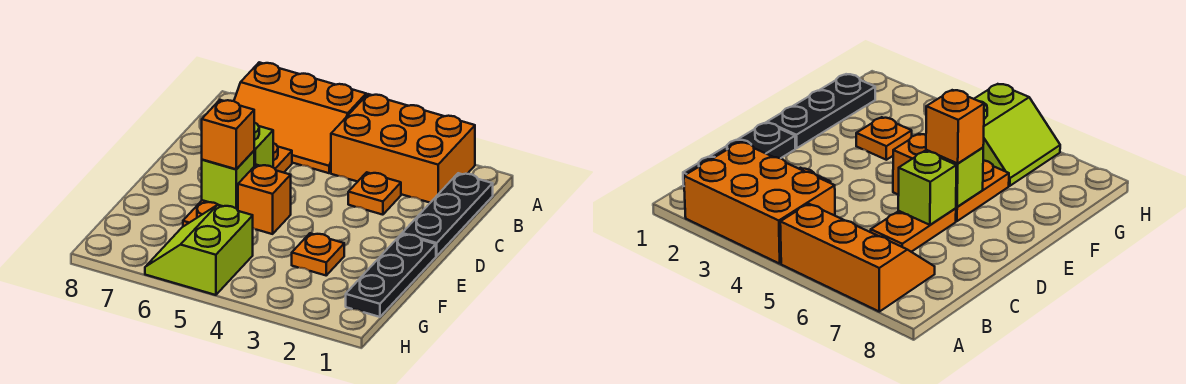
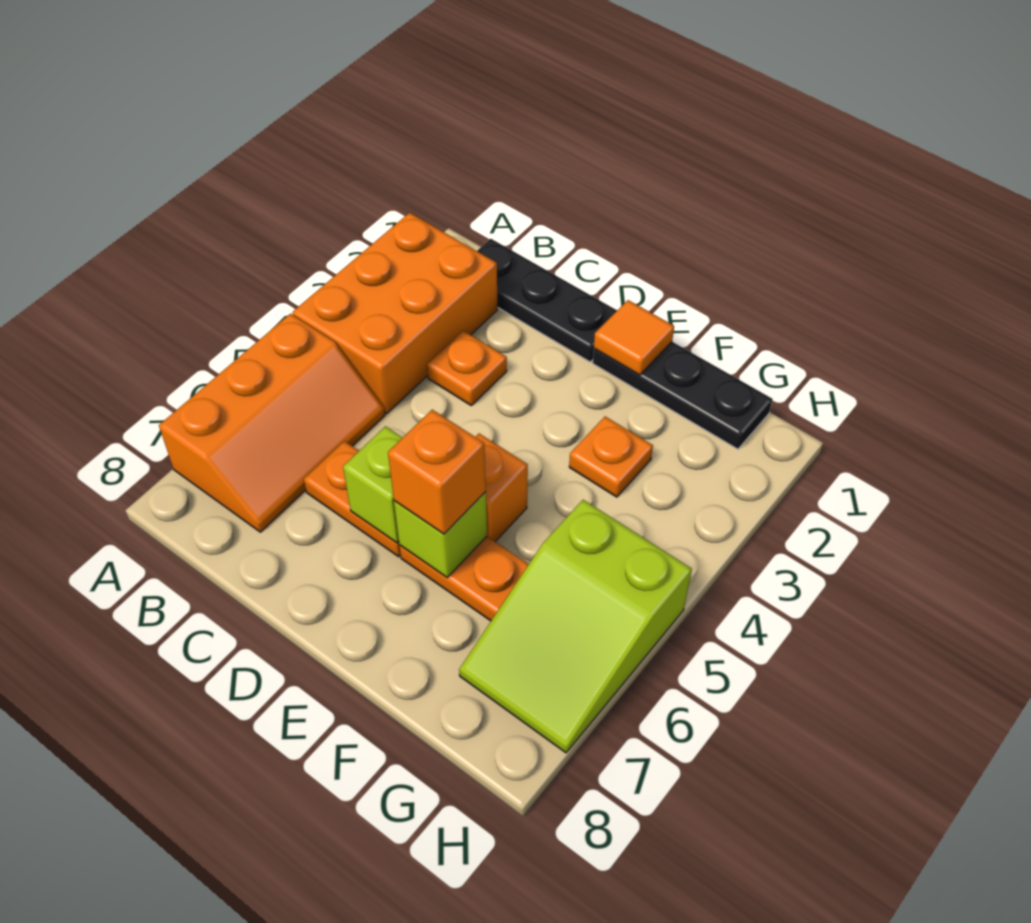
none -> orange tile E1 level 2
lime slope G5:H6 level 1 top 5 -> lime slope G5:H7 level 1 top 5

